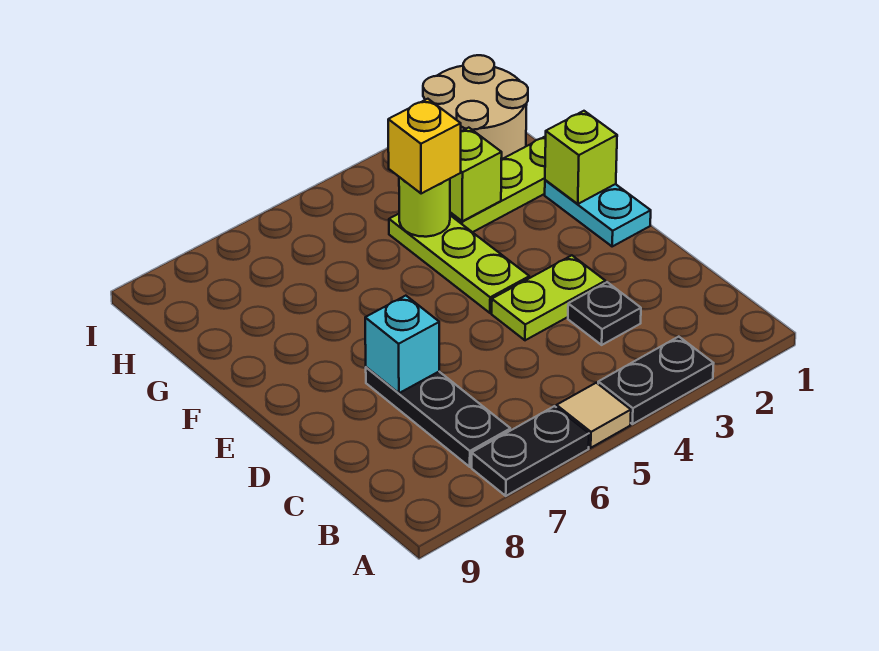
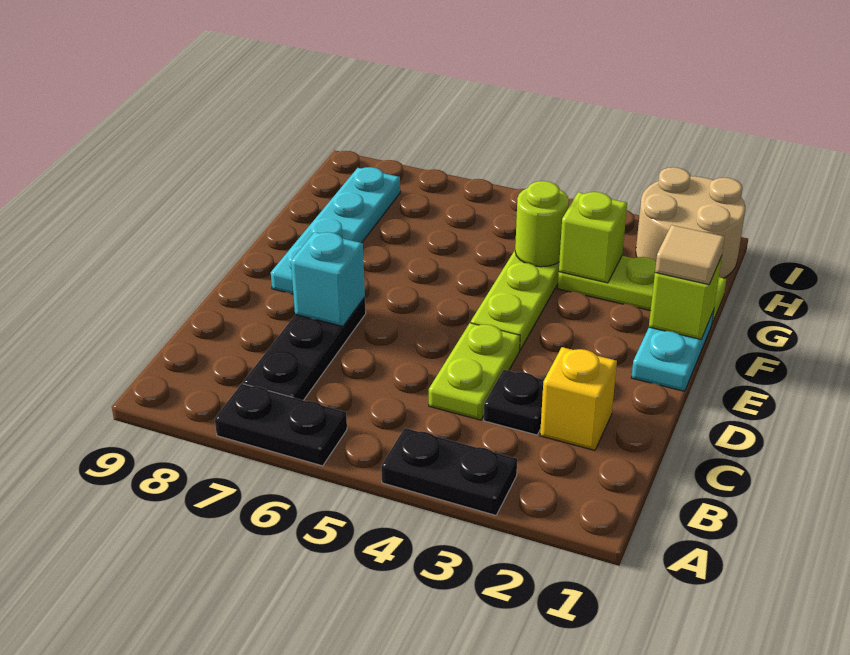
tan tile A5 level 1 -> tan tile F1 level 3
lime plate D3:D4 level 1 -> lime plate C4:D4 level 1
none -> cyan plate E8:H8 level 1
yellow brick G4 level 3 -> yellow brick C2 level 1

